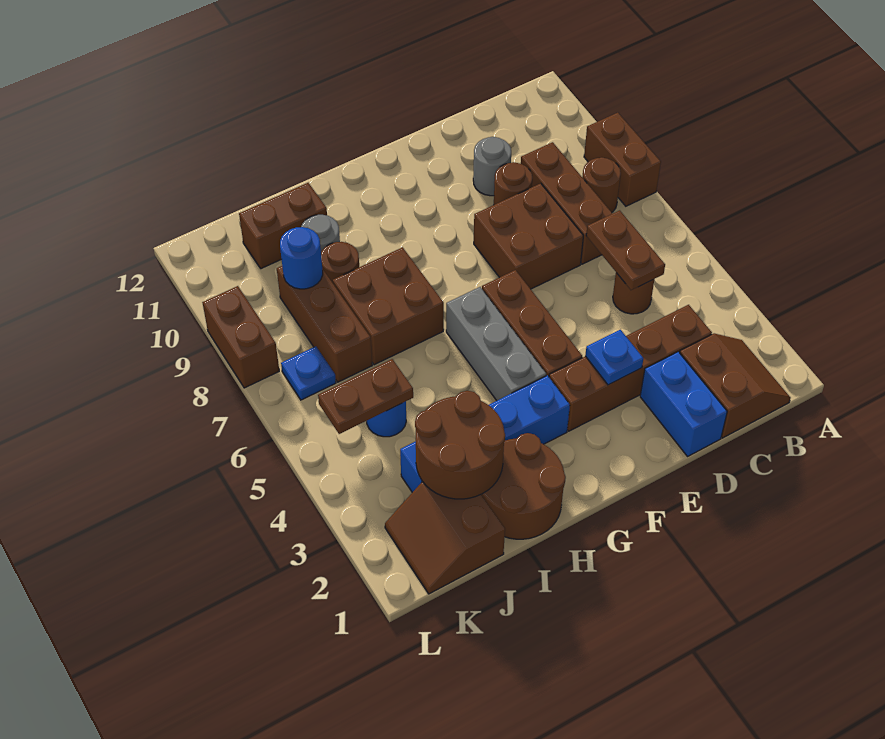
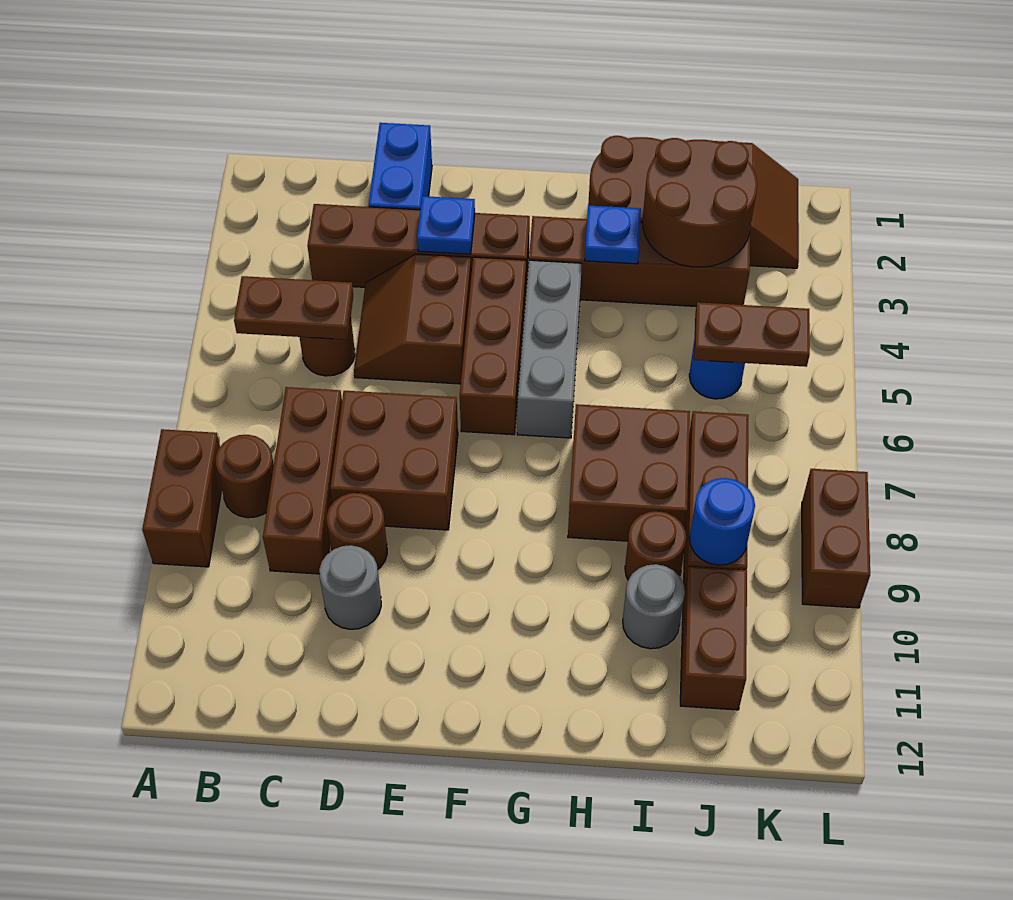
brown slope B1:C2 level 1 top C -> brown slope D4:E5 level 1 top E
brown plate C5:C6 level 2 -> brown plate B5:C5 level 2
blue brick G3:J3 level 1 -> brown brick G3:J3 level 1
brown brick I11:J11 level 1 -> brown brick J10:J11 level 1
blue plate K7 level 1 -> blue plate H3 level 2

